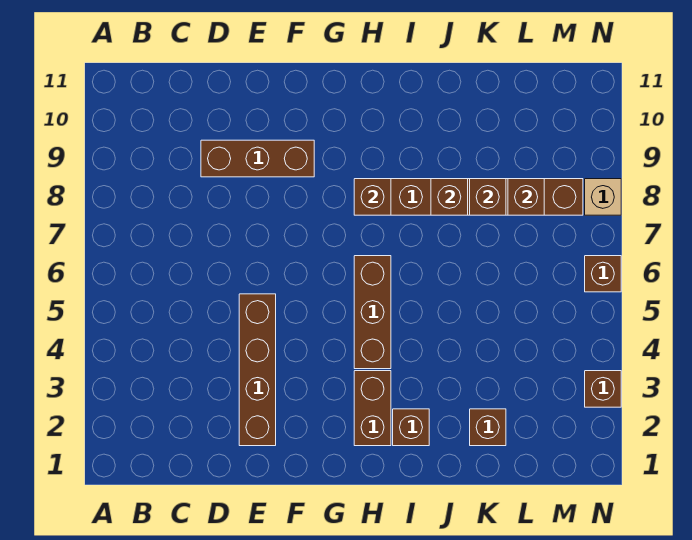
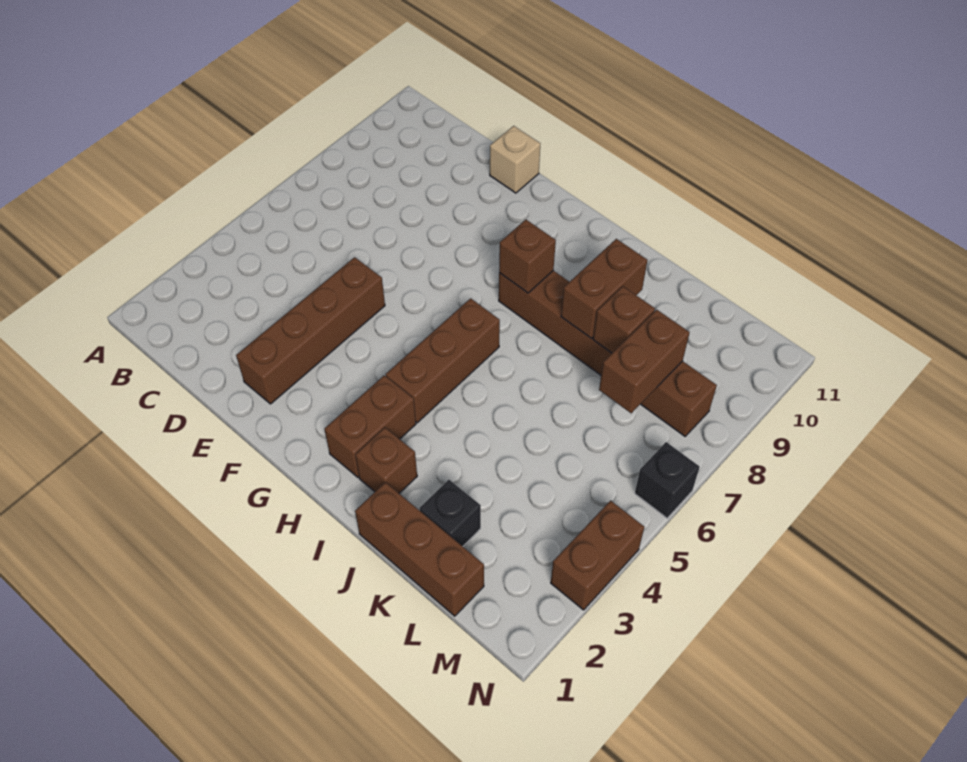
brown brick D9:F9 level 1 -> brown brick J1:L1 level 1
brown brick J8 level 2 -> brown brick J8:J9 level 2
brown brick K2 level 1 -> black brick K2 level 1
brown brick L8 level 2 -> brown brick L7:L8 level 2
brown brick N3 level 1 -> brown brick N3:N4 level 1
brown brick N6 level 1 -> black brick N6 level 1
tan brick N8 level 1 -> tan brick E11 level 1

